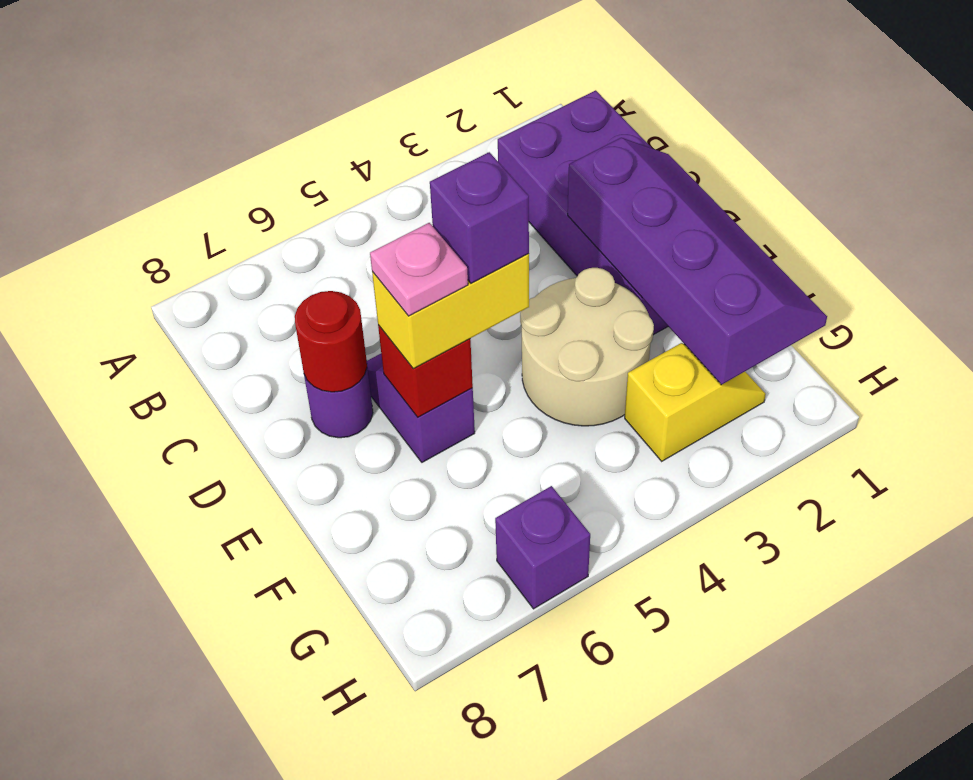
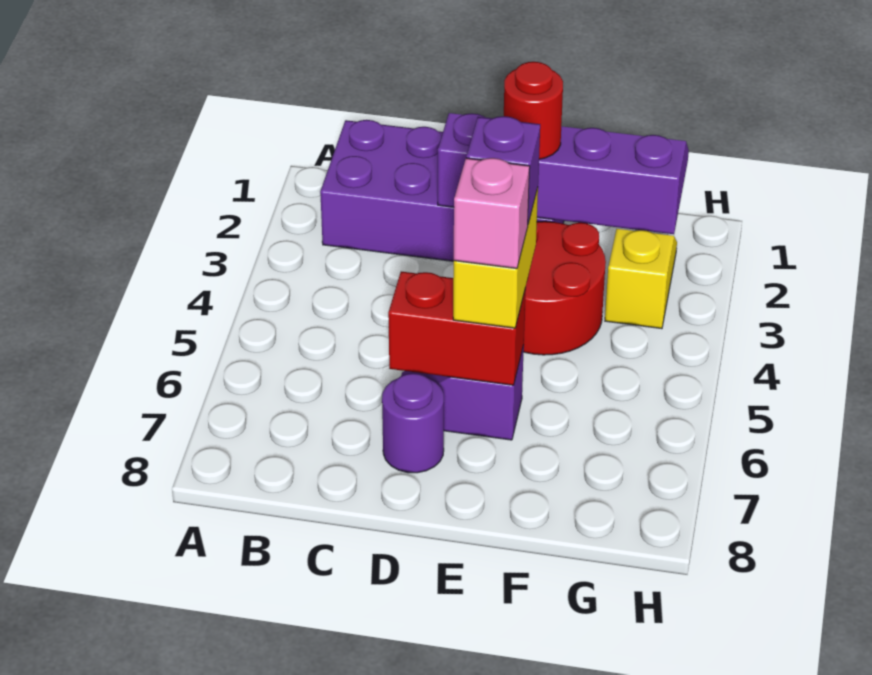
red round brick D7 level 2 -> red round brick E2 level 3
tan round brick E3:F4 level 1 -> red round brick E3:F4 level 1
red brick E6 level 2 -> red brick D6:E6 level 2
pink plate E6 level 4 -> pink brick E6 level 4
purple brick H6 level 1 -> none

